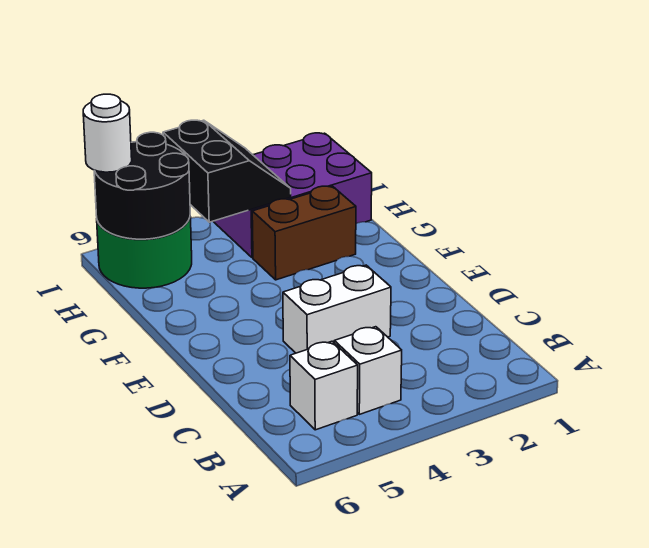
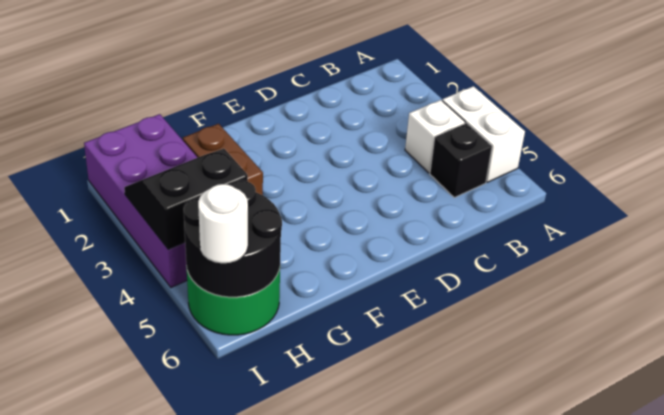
white brick B5 level 1 -> black brick B5 level 1
white brick D3:D4 level 1 -> white brick A4:A5 level 1
purple brick H1:I3 level 1 -> purple brick H1:I4 level 1

